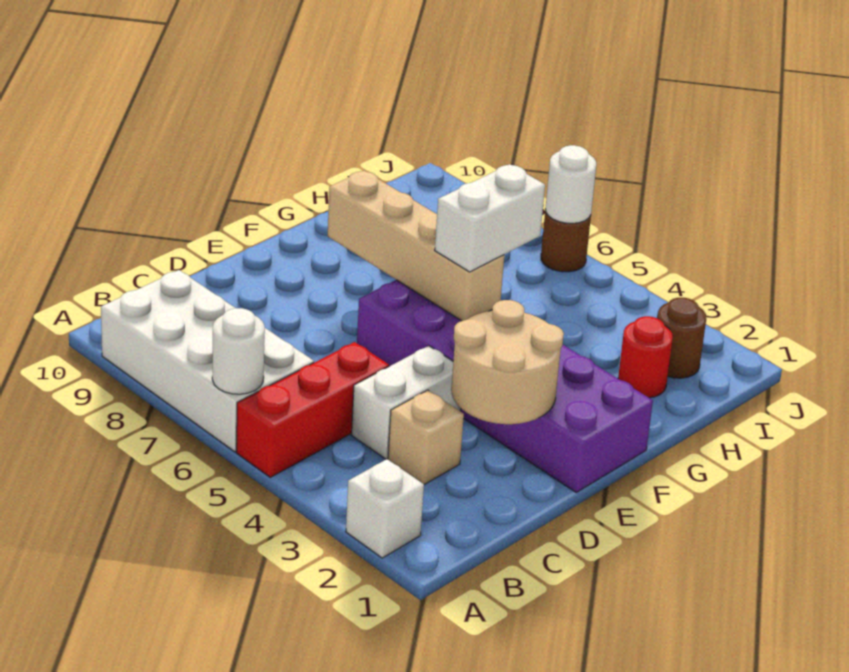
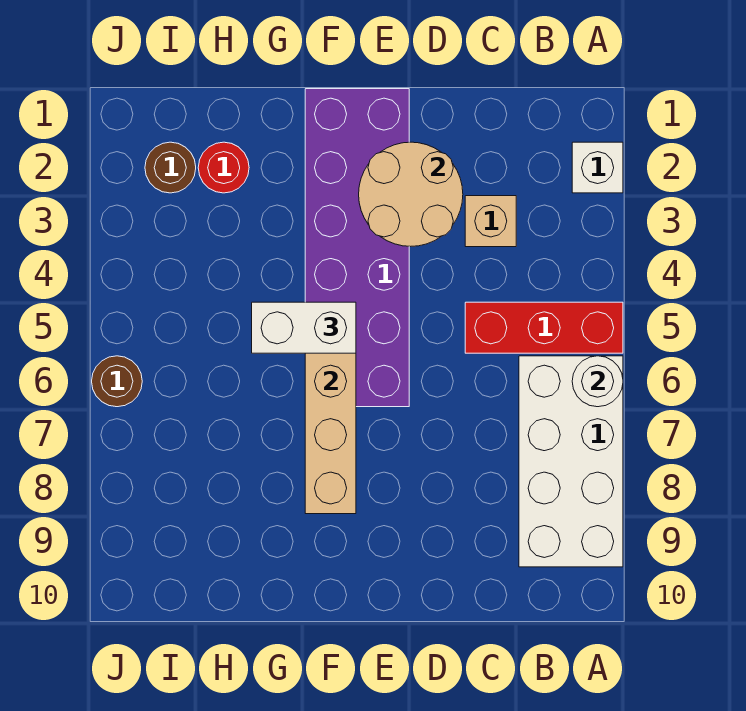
white brick C4:D4 level 1 -> none
white round brick J6 level 2 -> none

